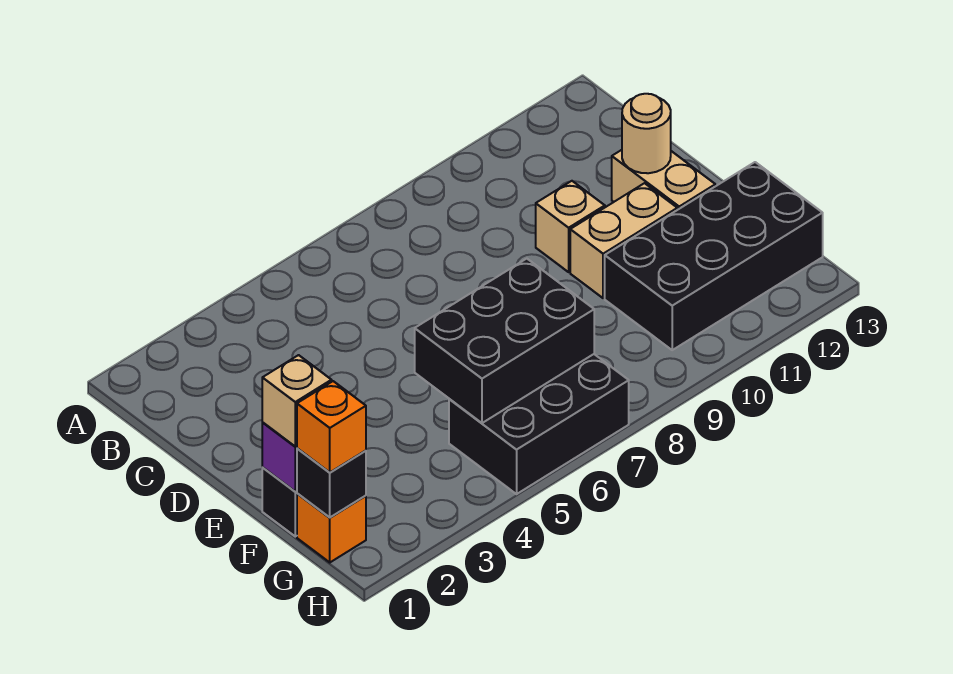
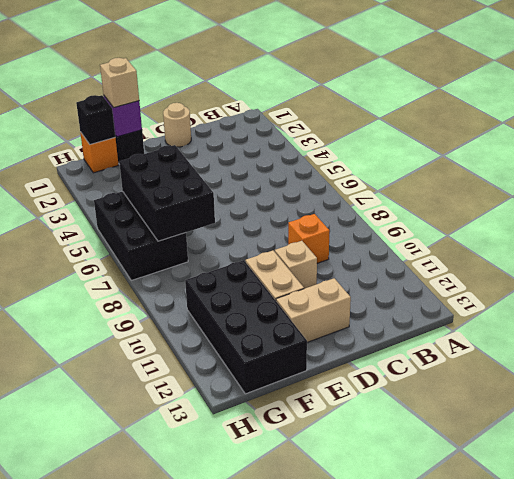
tan round brick D12 level 2 -> tan round brick D1 level 1
orange brick G1 level 3 -> orange brick C9 level 1

